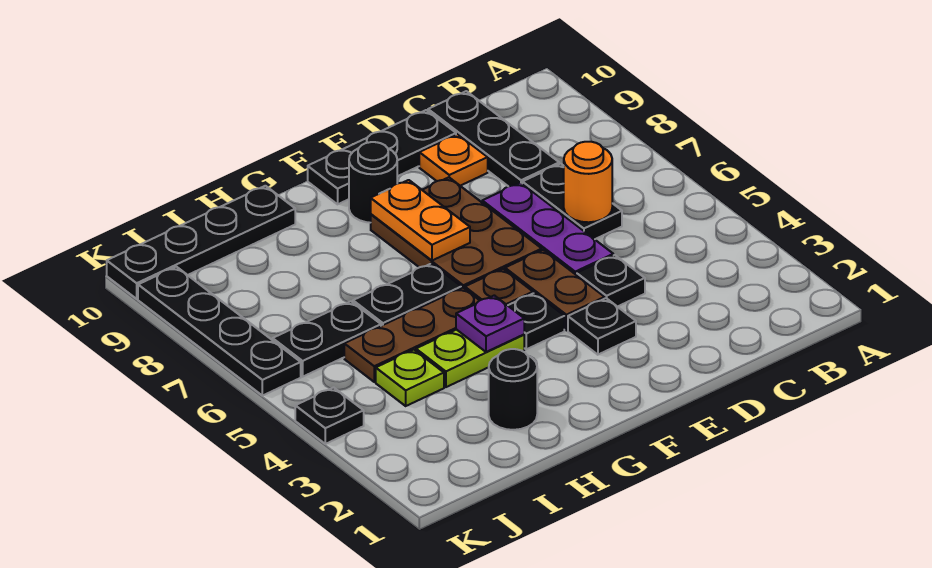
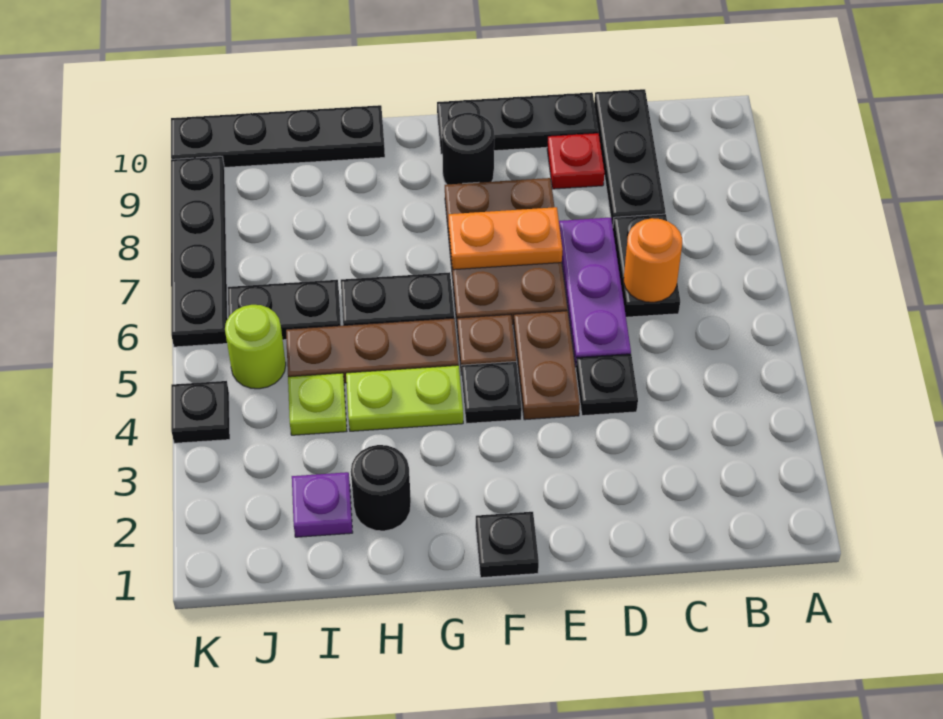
orange plate D9 level 1 -> red plate D9 level 1
black plate E3 level 1 -> black plate F1 level 1
orange plate F7:F8 level 2 -> orange plate E7:F7 level 2
purple plate G4 level 2 -> purple plate I2 level 1
none -> lime round brick J5 level 1

